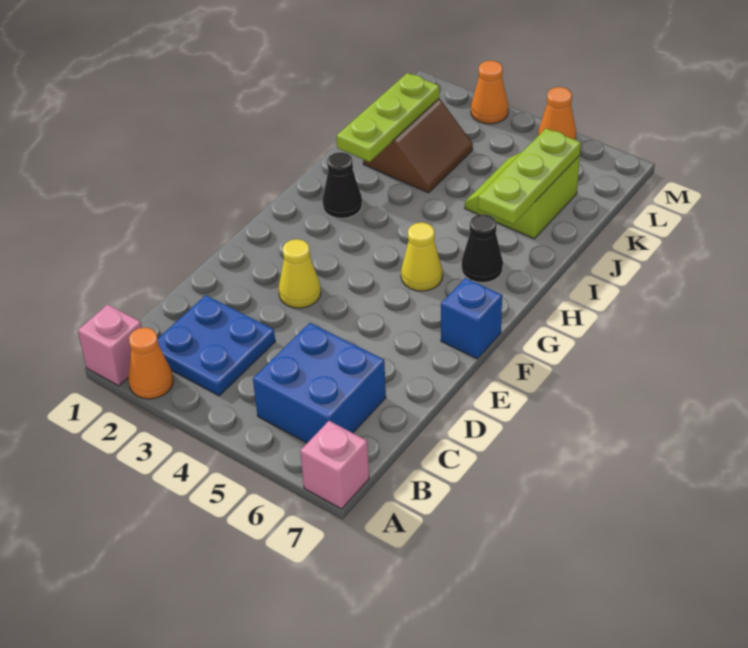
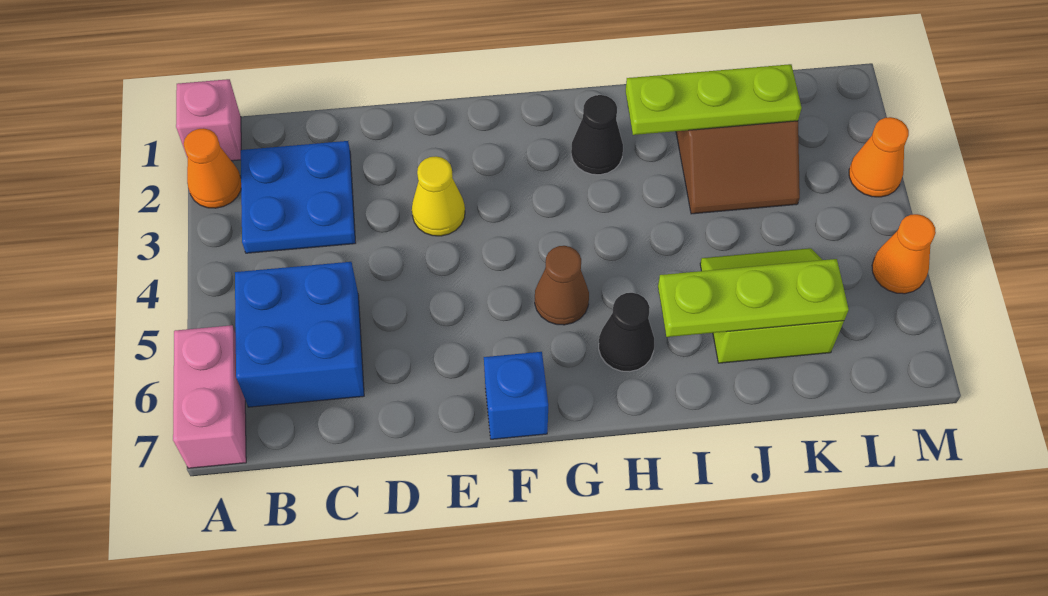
pink brick A7 level 1 -> pink brick A6:A7 level 1
yellow cone G5 level 1 -> brown cone G5 level 1

